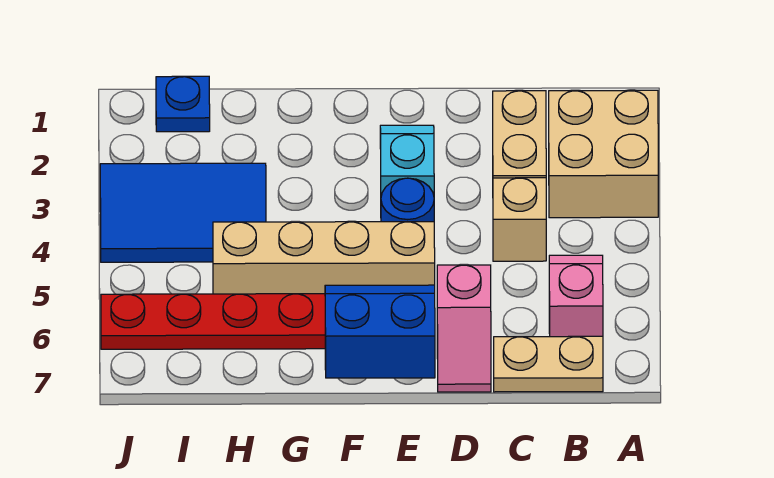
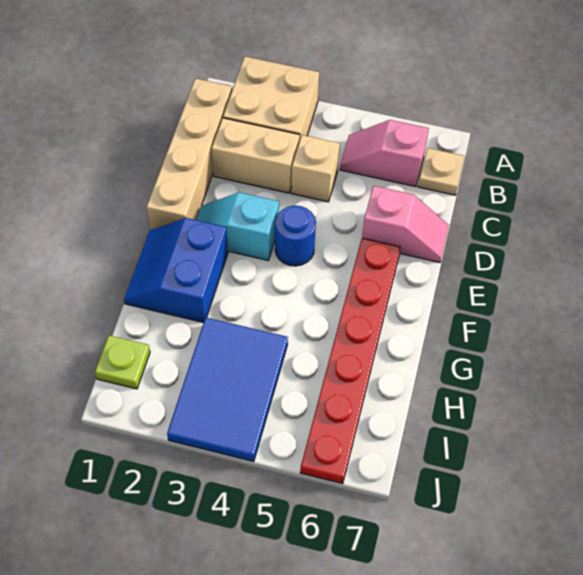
tan plate B7:C7 level 1 -> tan plate B7 level 1
tan brick E5:H5 level 1 -> tan brick B1:E1 level 1
blue slope E6:F7 level 2 top 7 -> blue slope F1:G2 level 1 top 2
blue plate I1 level 1 -> lime plate I1 level 1

